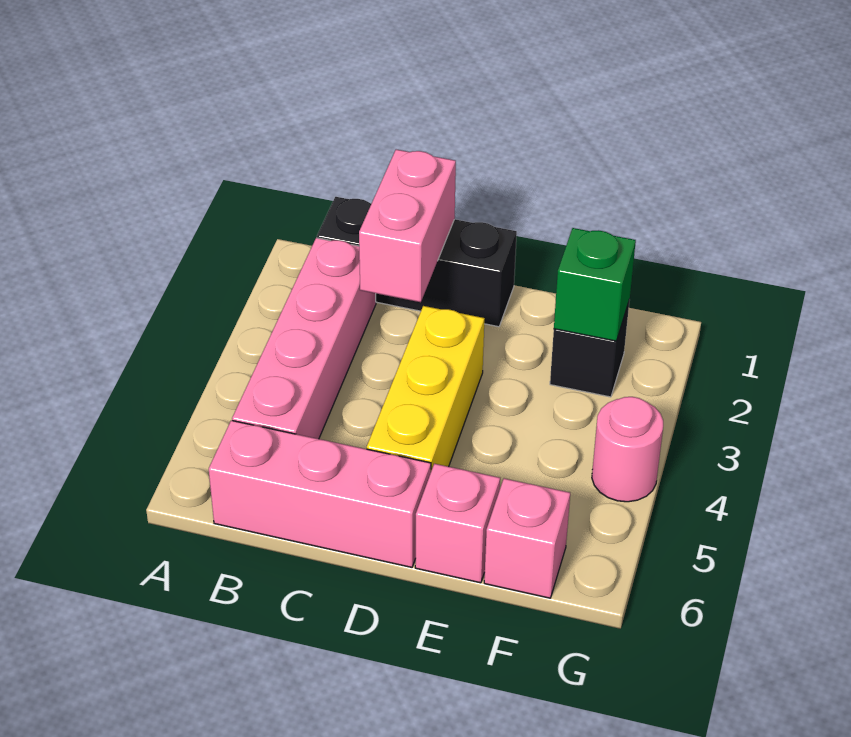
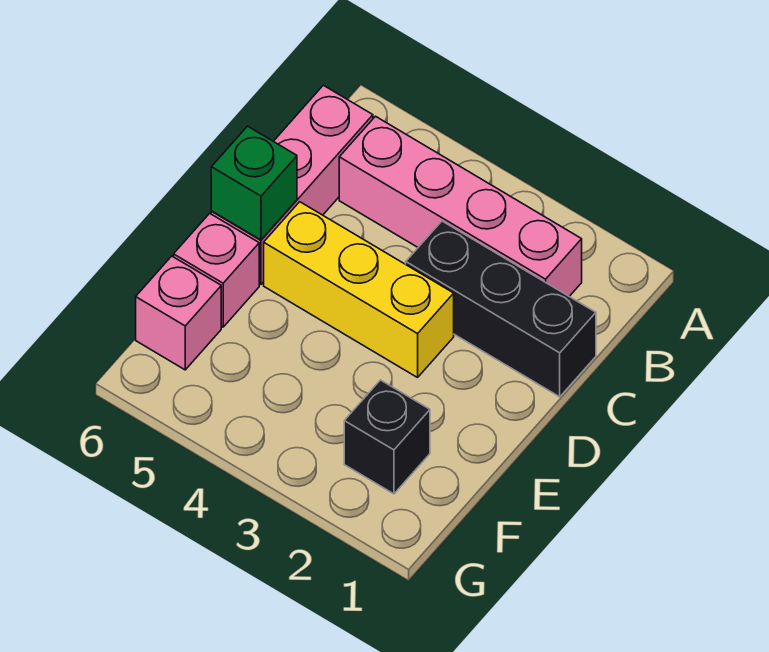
black brick B1:D1 level 1 -> black brick C1:C3 level 1
pink brick C1:C2 level 2 -> none
green brick F2 level 2 -> green brick D6 level 2
pink round brick G4 level 1 -> none

